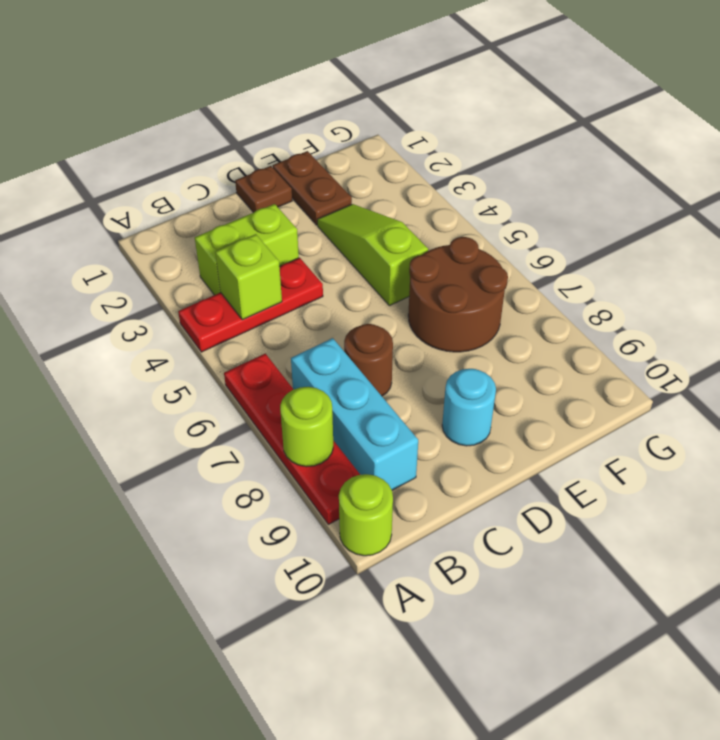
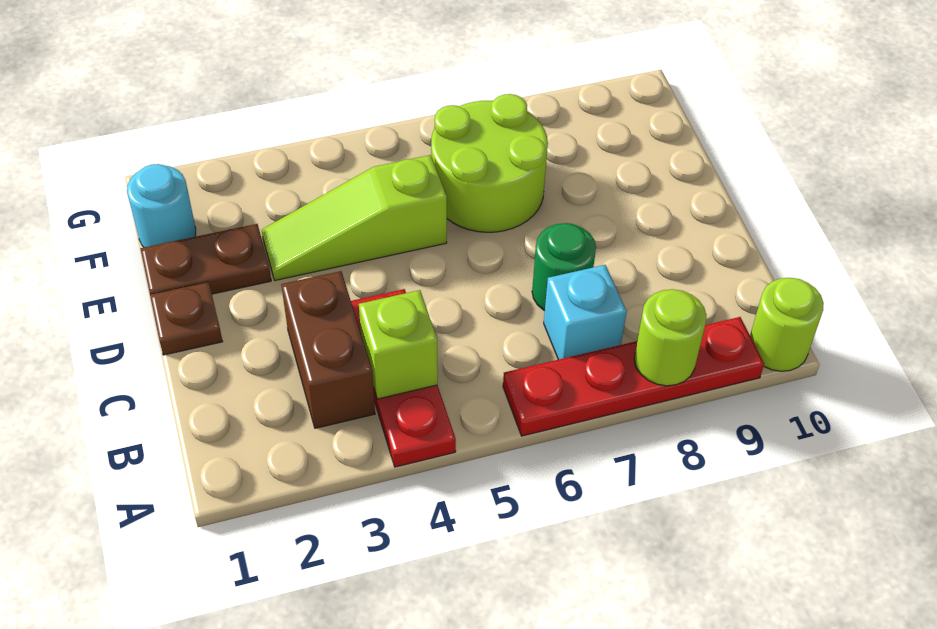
lime brick B3:C3 level 1 -> brown brick B3:C3 level 1
cyan brick B7:B9 level 1 -> cyan brick B7 level 1
brown round brick C7 level 1 -> green round brick C7 level 1
cyan round brick D9 level 1 -> cyan round brick F1 level 1
brown round brick E6:F7 level 1 -> lime round brick E6:F7 level 1

